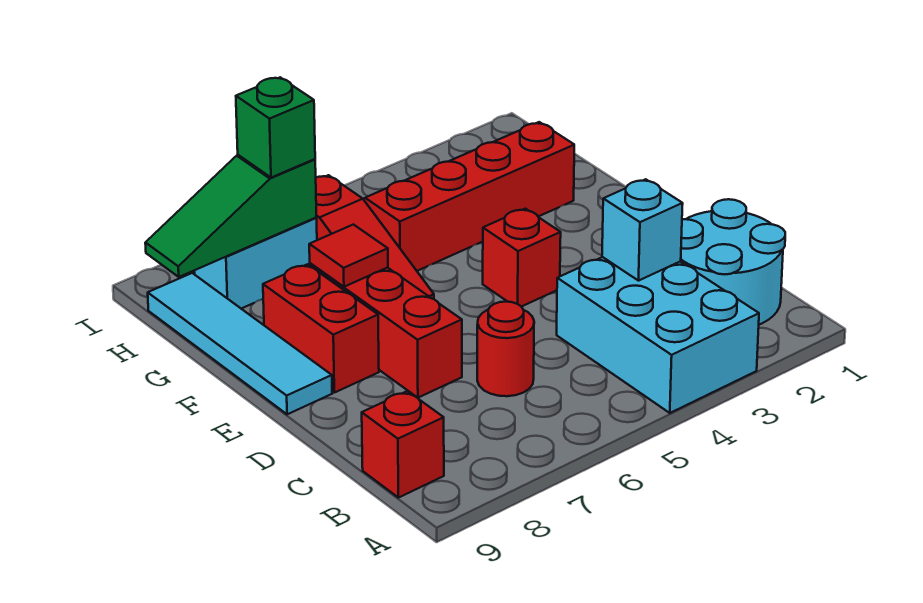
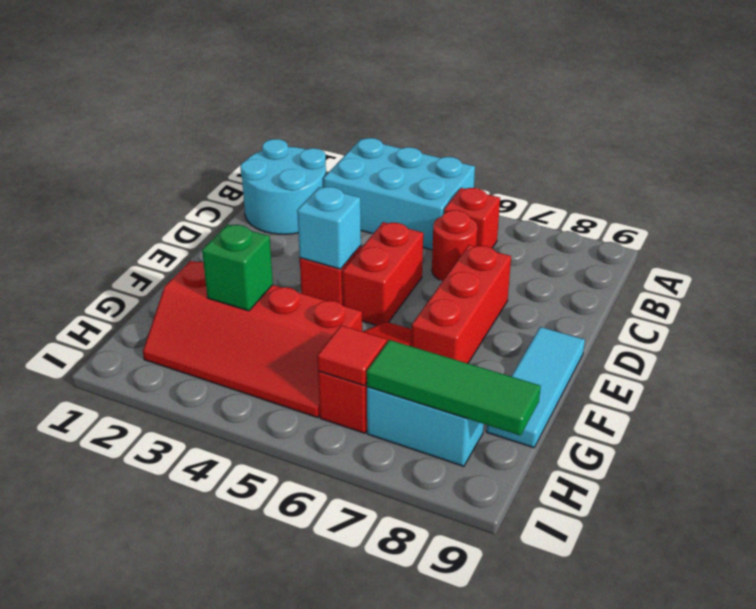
cyan brick A3:C4 level 1 -> cyan brick A3:B5 level 1
red brick B9 level 1 -> red brick B6 level 1
cyan brick C3 level 2 -> cyan brick E4 level 2
red brick E8:F8 level 1 -> red brick D5:E5 level 1
cyan tile E9:H9 level 1 -> cyan tile E9:G9 level 1
red tile F7 level 2 -> red tile H6 level 2
green slope H7:H9 level 2 top 7 -> green tile H7:H9 level 2
green brick H7 level 3 -> green brick G3 level 2

